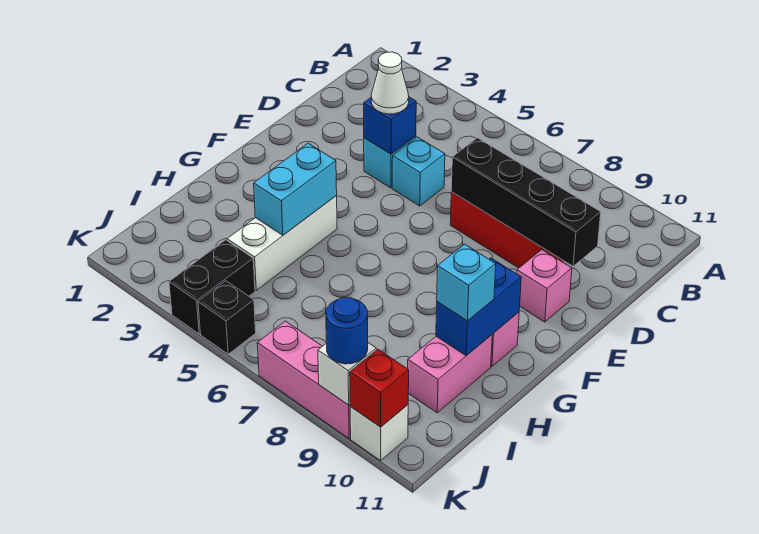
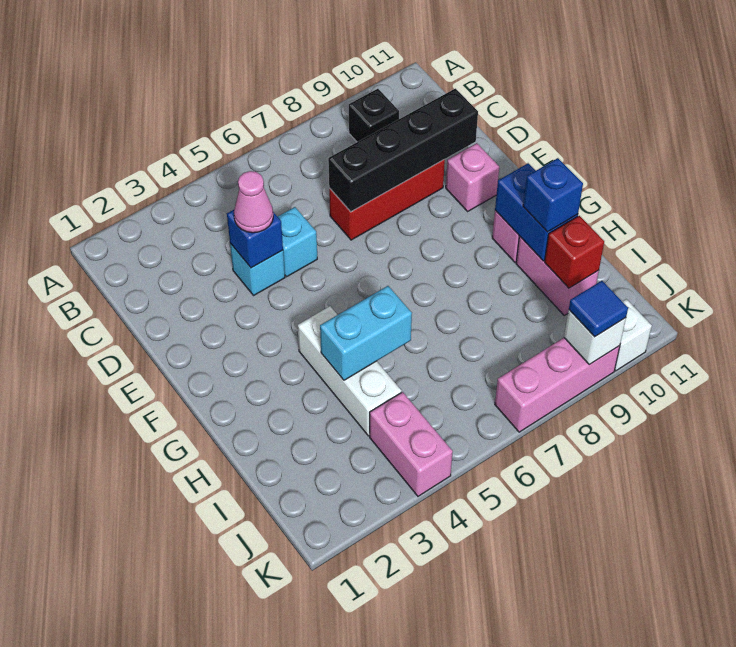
white cone D4 level 3 -> pink cone D4 level 3
cyan brick G4:H4 level 2 -> cyan brick H4:H5 level 2
cyan brick H10 level 3 -> blue brick H10 level 3
black brick J4:K4 level 1 -> pink brick J4:K4 level 1
black brick K5 level 1 -> black brick B9 level 1
blue round brick K9 level 3 -> blue tile K9 level 3
red brick K10 level 2 -> red brick I10 level 2

